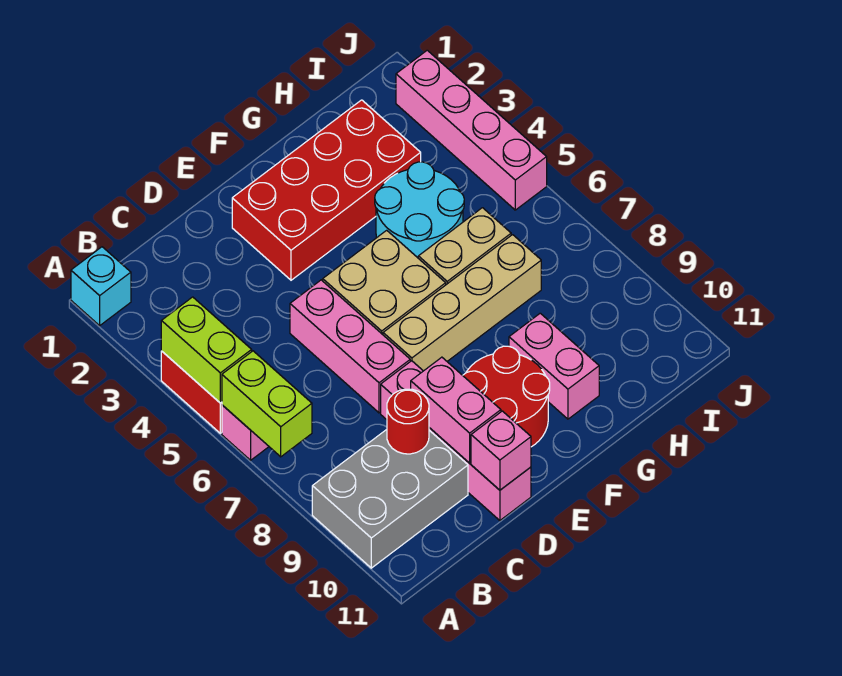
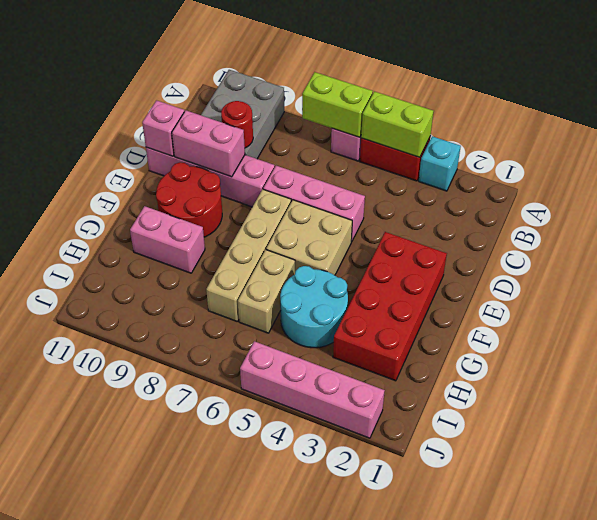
cyan brick A1 level 1 -> cyan brick A3 level 1

